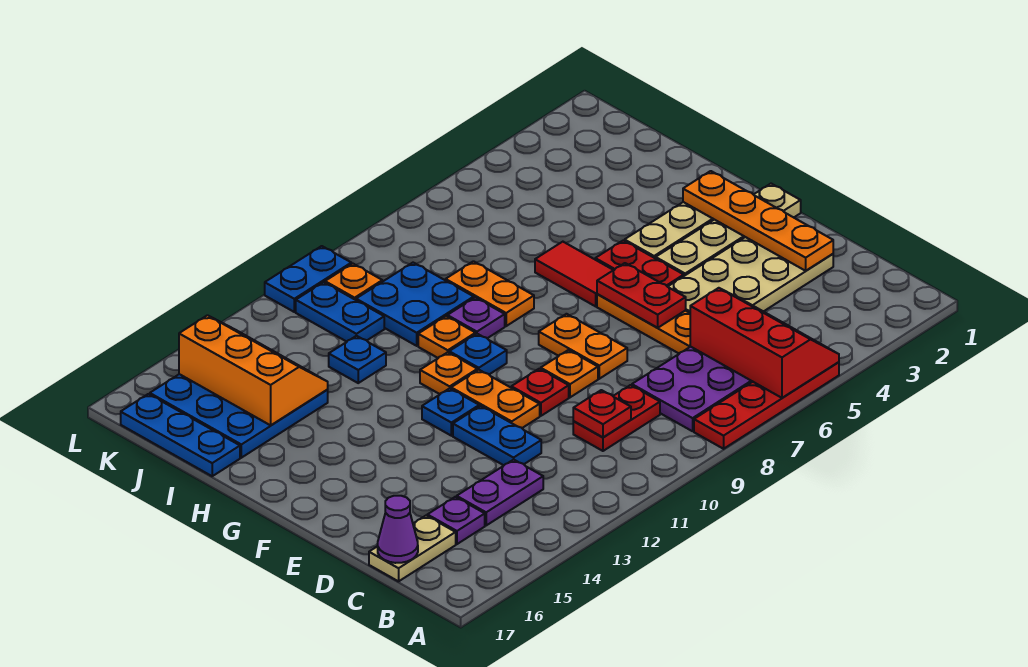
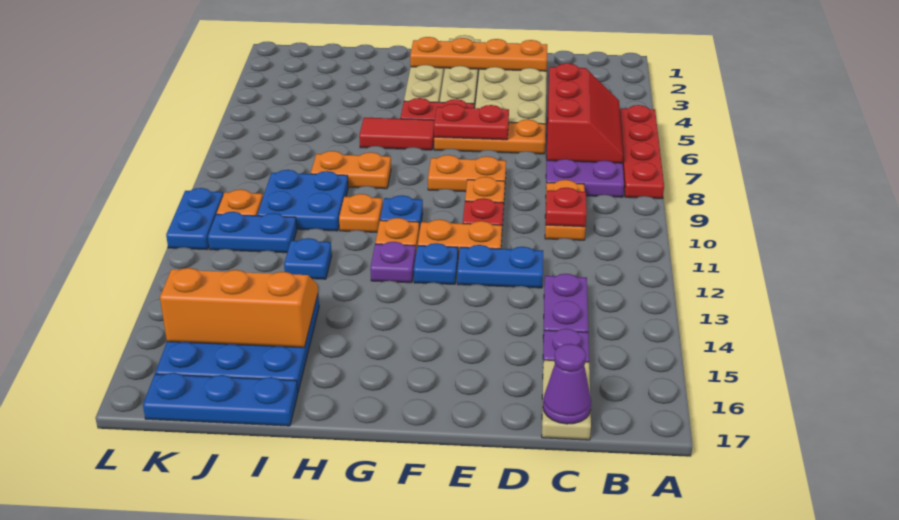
red slope A5:C6 level 2 top 6 -> red slope B5:C7 level 2 top C
red plate C9:C10 level 1 -> orange plate C9:C10 level 1
purple plate H9 level 1 -> purple plate G12 level 1

